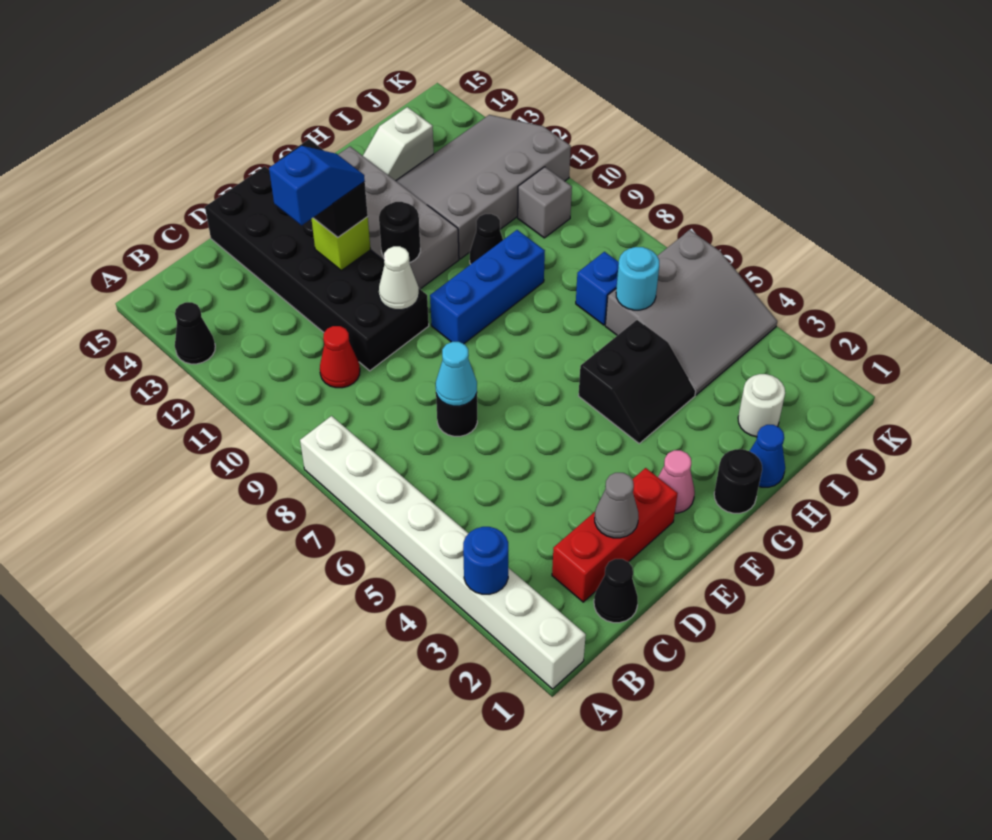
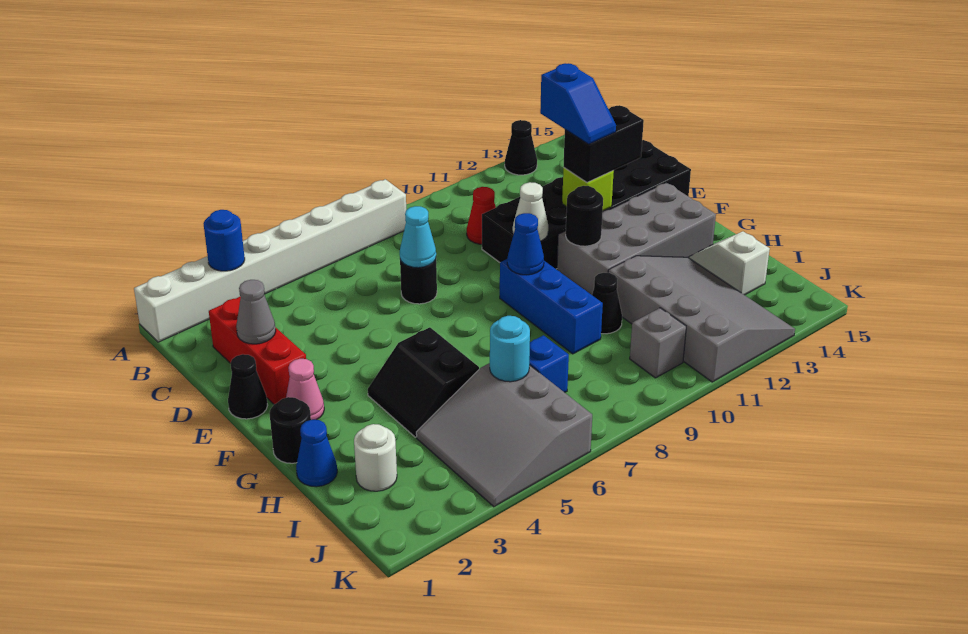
black cone C1 level 1 -> black cone E1 level 1
none -> blue cone F9 level 2

